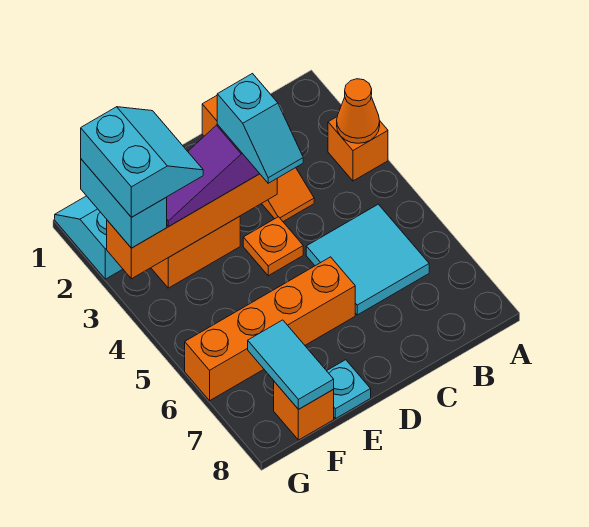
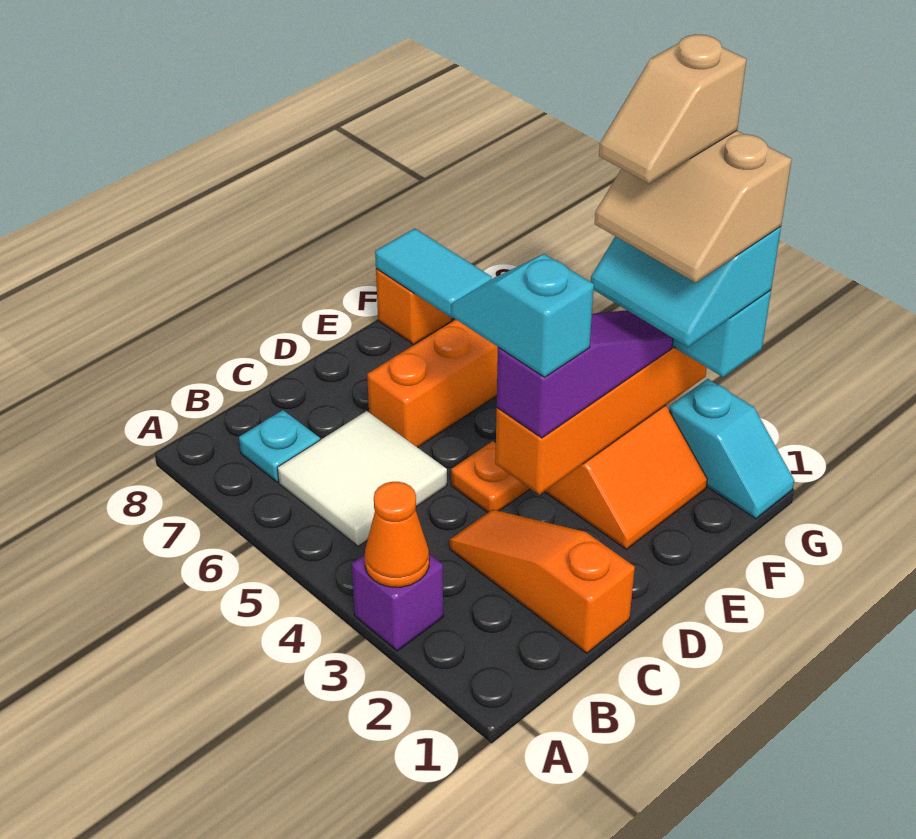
orange brick A3 level 1 -> purple brick A3 level 1
cyan tile B5:C6 level 1 -> white tile B5:C6 level 1
cyan plate E8 level 1 -> cyan plate B7 level 1
none -> tan slope F2:G3 level 5 top G
none -> tan slope F3:G3 level 6 top G

